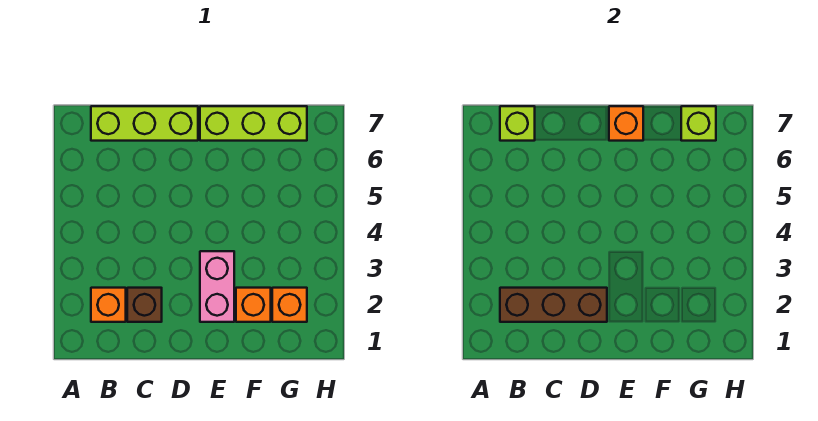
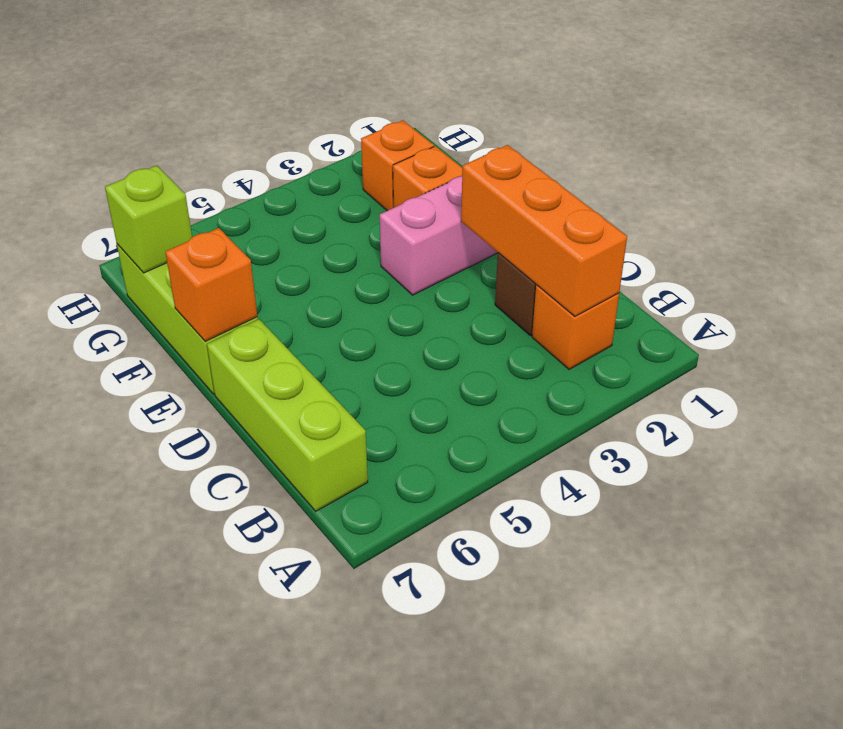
brown brick B2:D2 level 2 -> orange brick B2:D2 level 2
lime brick B7 level 2 -> none

